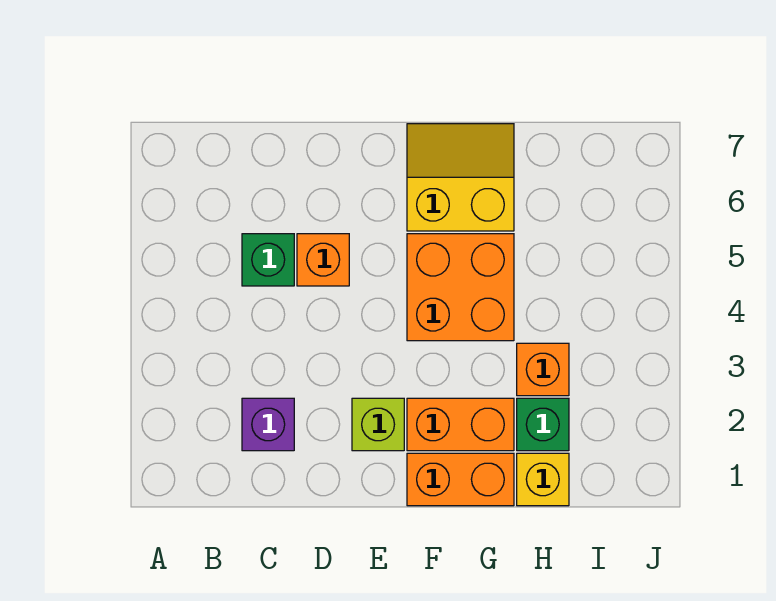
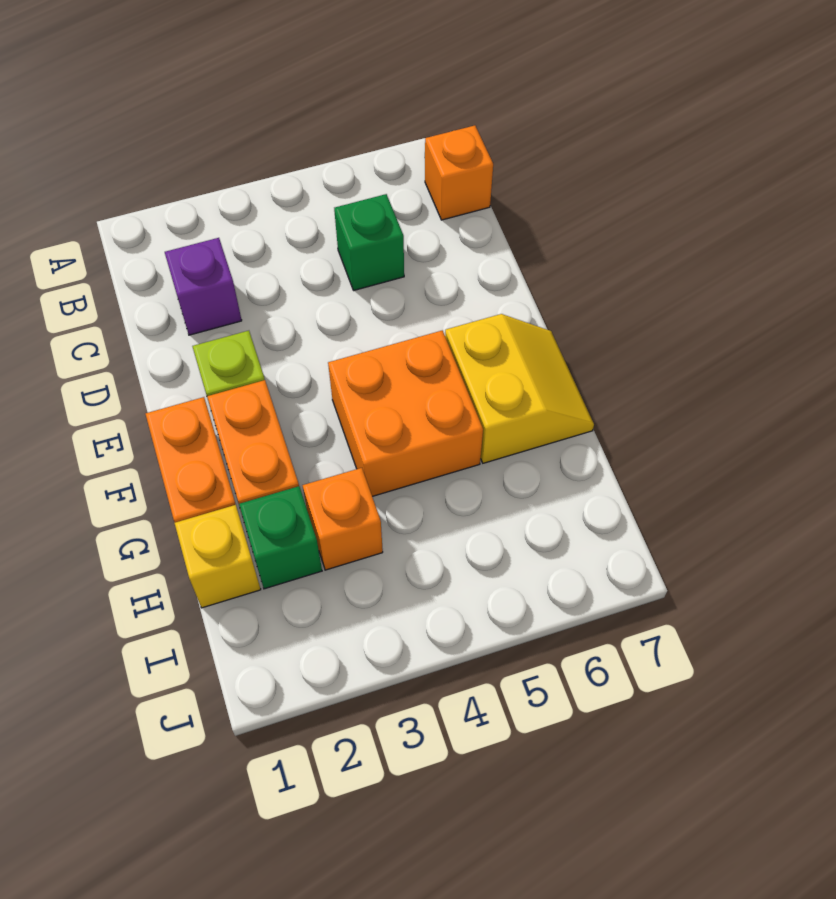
orange brick D5 level 1 -> orange brick B7 level 1

